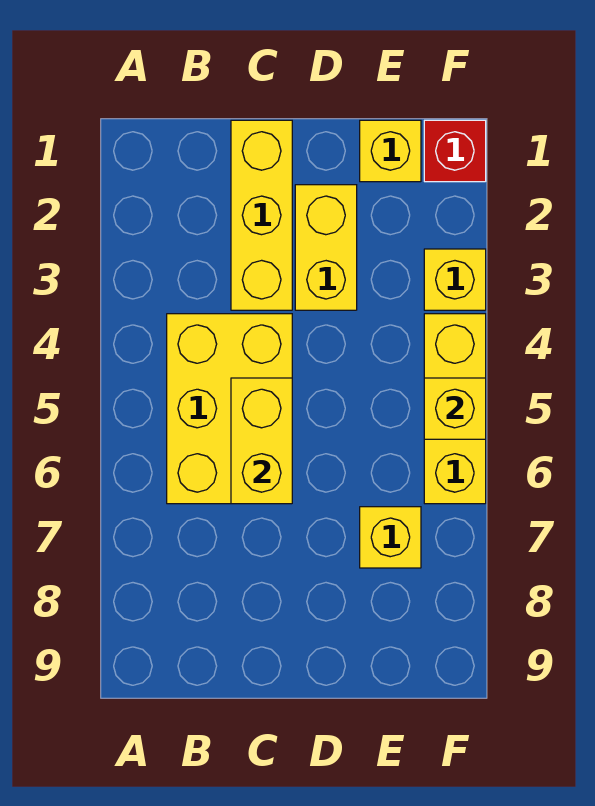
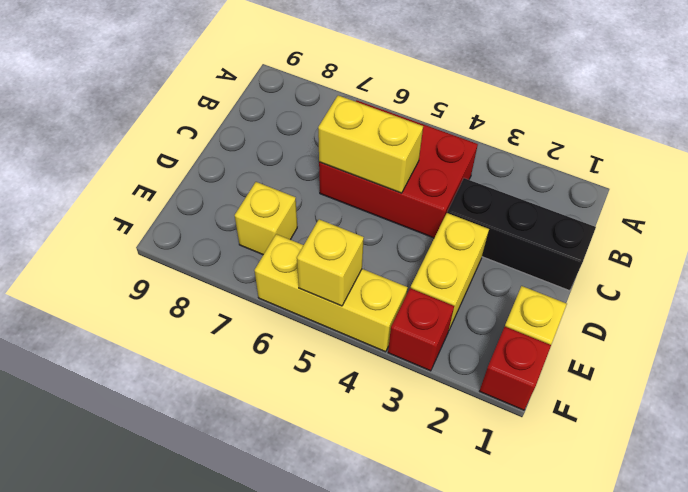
yellow brick B4:C6 level 1 -> red brick B4:C6 level 1
yellow brick C1:C3 level 1 -> black brick C1:C3 level 1
yellow brick D2:D3 level 1 -> yellow brick D3:E3 level 1
yellow brick F3 level 1 -> red brick F3 level 1

